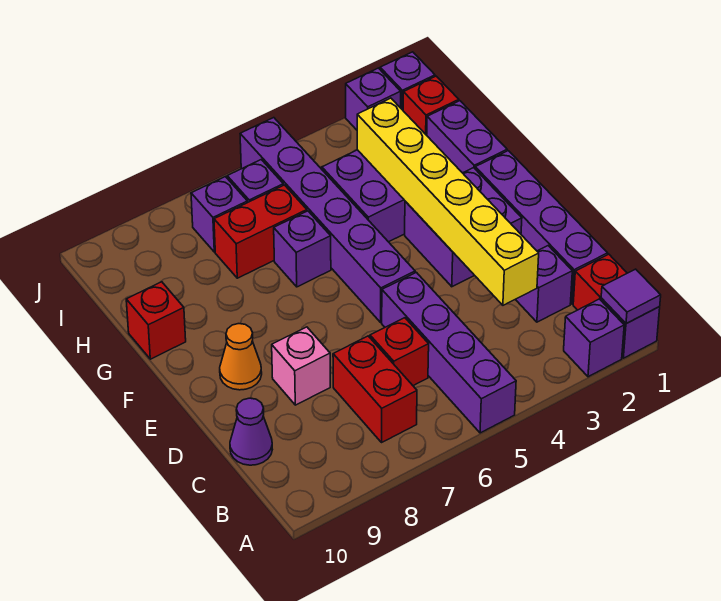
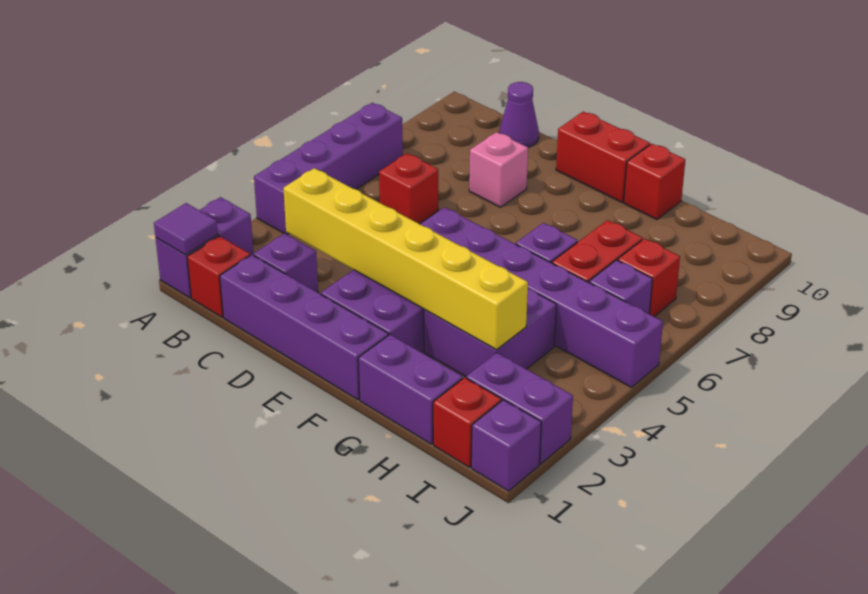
purple brick A5:D5 level 1 -> purple brick A4:A7 level 1
red brick B7:C7 level 1 -> red brick E10:F10 level 1
orange cone E9 level 1 -> none
purple brick I7 level 1 -> red brick I7 level 1
purple brick J2 level 1 -> purple brick I2:J2 level 1

